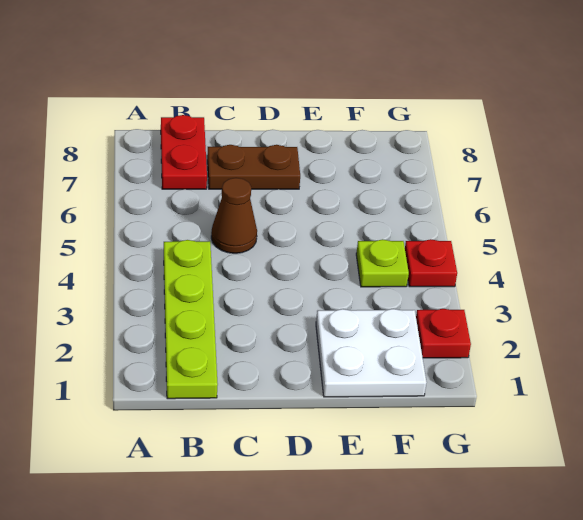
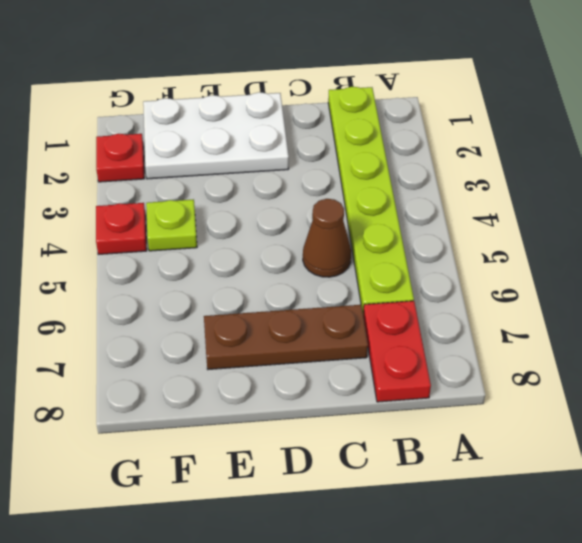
lime plate B1:B4 level 1 -> lime plate B1:B6 level 1
brown plate C7:D7 level 1 -> brown plate C7:E7 level 1
white plate E1:F2 level 1 -> white plate D1:F2 level 1

